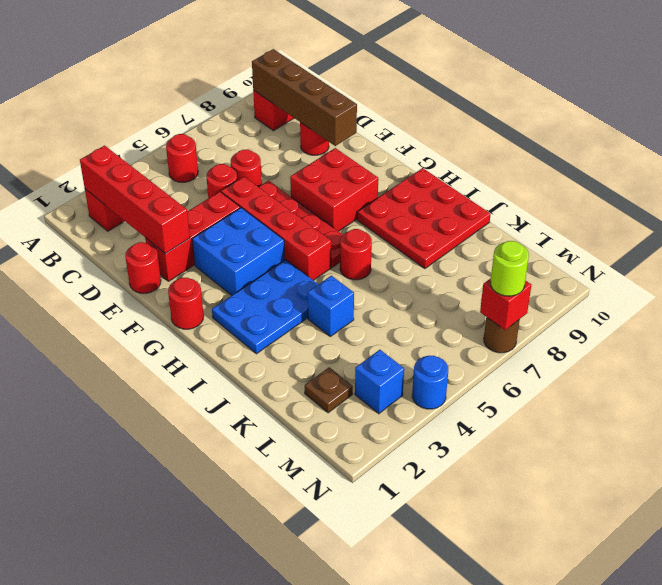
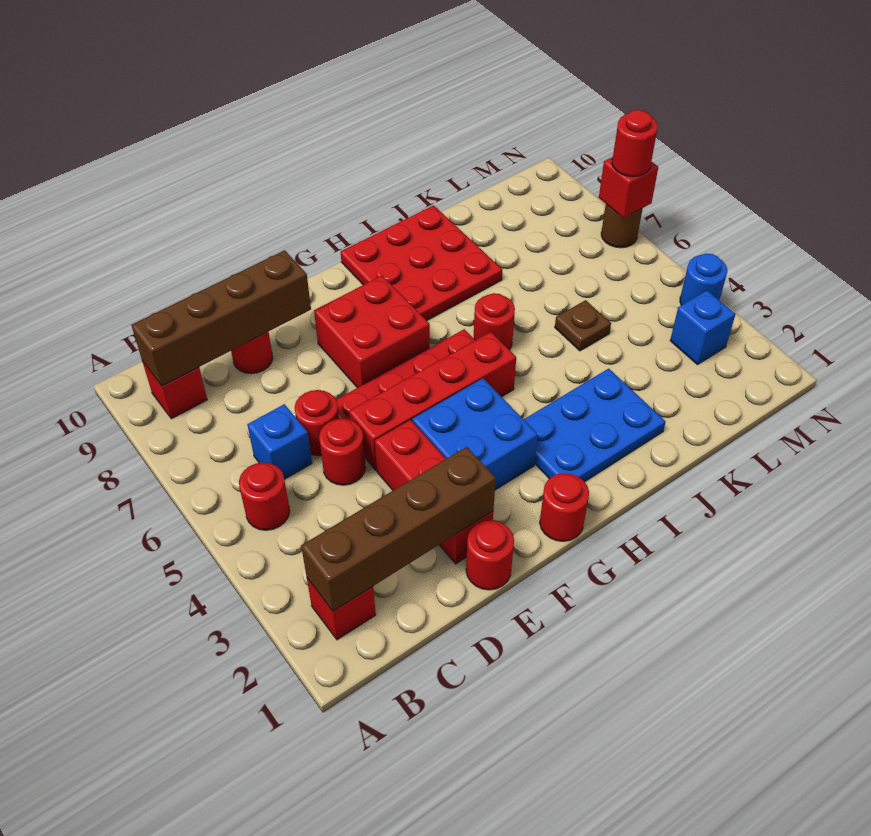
red brick B2:E2 level 2 -> brown brick B2:E2 level 2
blue plate H2:I4 level 1 -> blue plate H2:J3 level 1
blue brick J4 level 1 -> blue brick C6 level 1
brown plate L2 level 1 -> brown plate K5 level 1
lime round brick N7 level 3 -> red round brick N7 level 3

